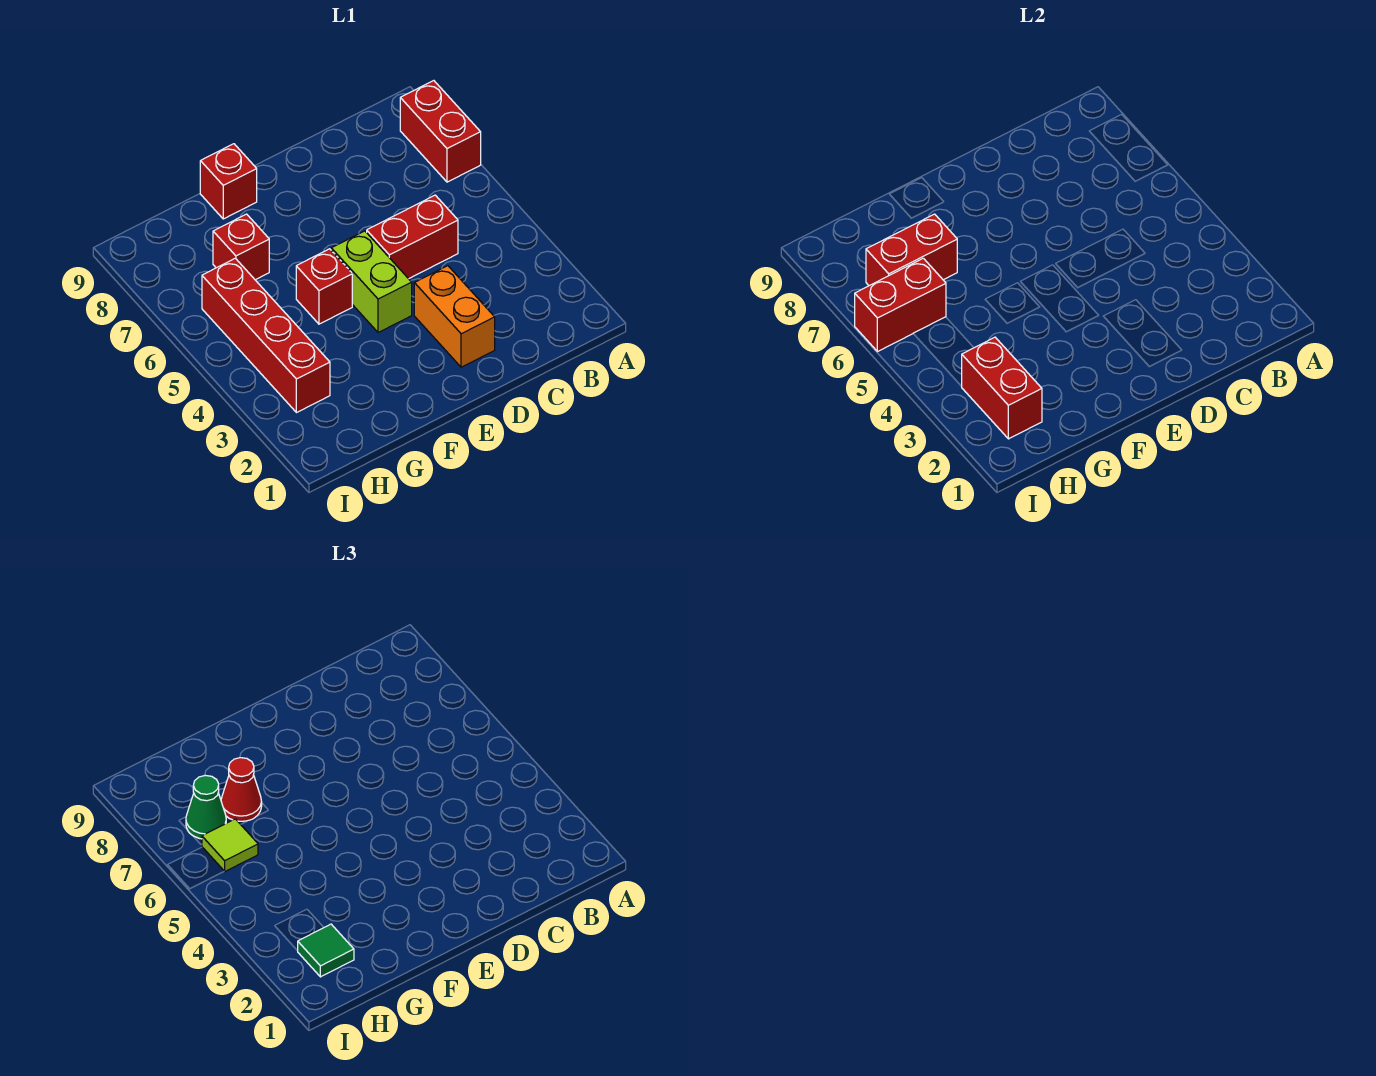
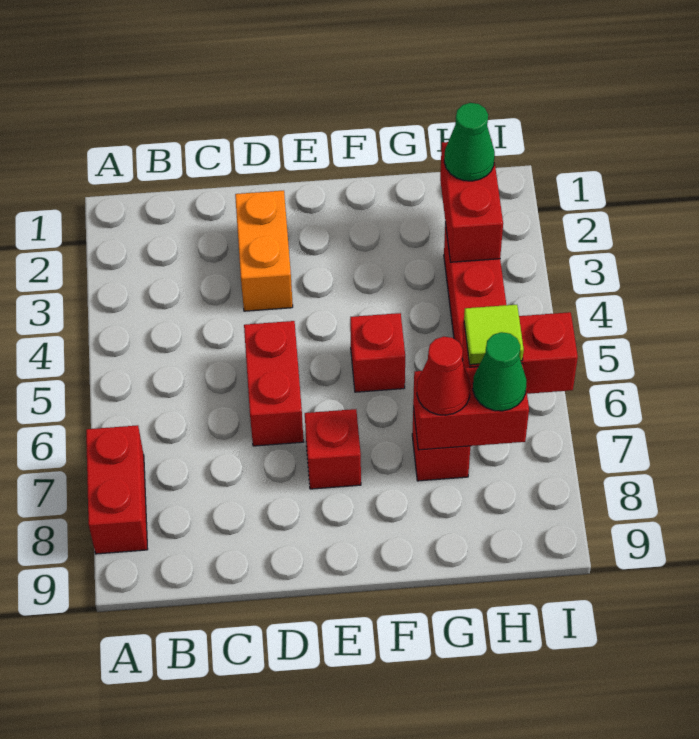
red brick C5:D5 level 1 -> red brick D5:D6 level 1
lime brick E4:E5 level 1 -> none
red brick F9 level 1 -> red brick E7 level 1
green tile H2 level 3 -> green cone H2 level 3

